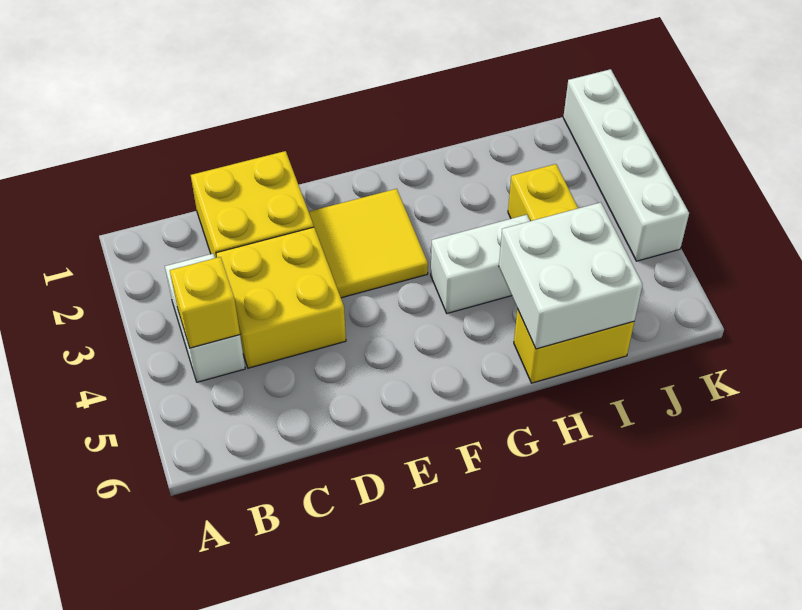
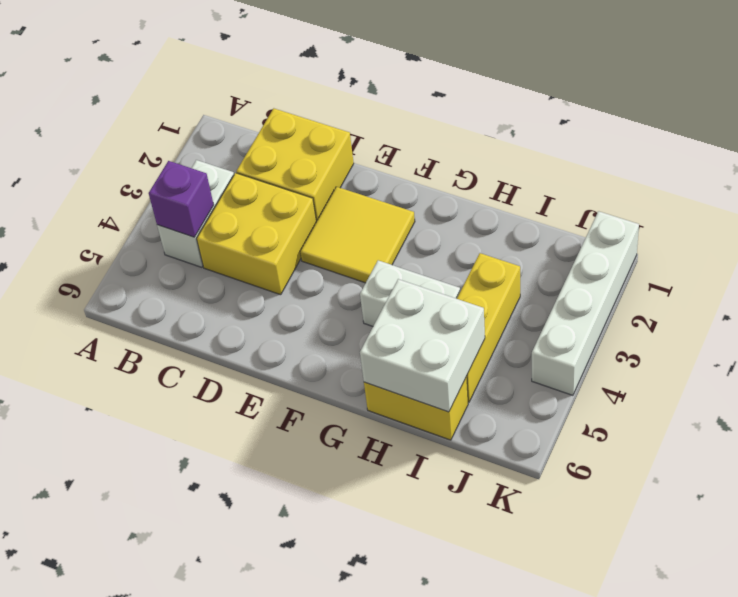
yellow brick B4 level 2 -> purple brick B4 level 2

